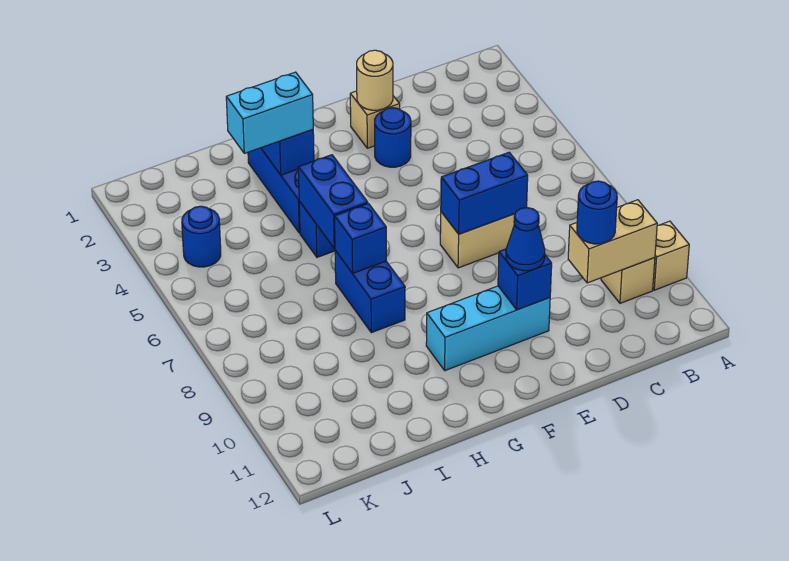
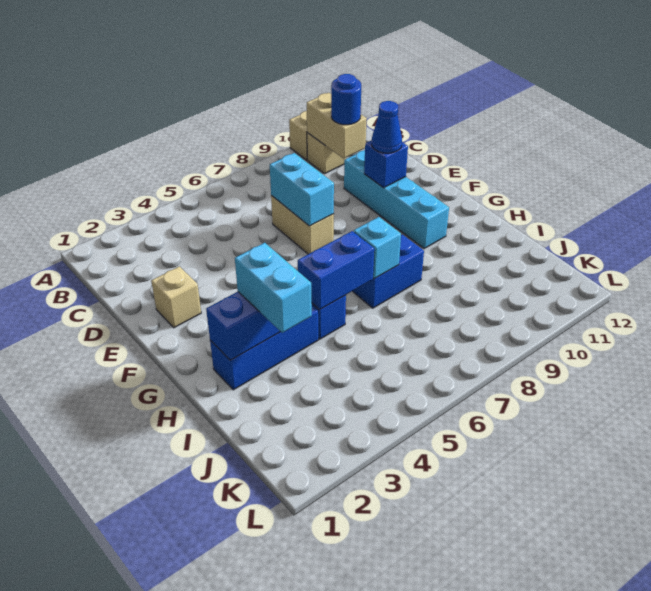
blue brick D7:E7 level 2 -> cyan brick D7:E7 level 2
tan round brick E2 level 2 -> none
blue round brick E3 level 1 -> none
cyan brick E10:G10 level 1 -> cyan brick D10:G10 level 1
blue brick H7 level 2 -> cyan brick H7 level 2
blue round brick K4 level 1 -> none

